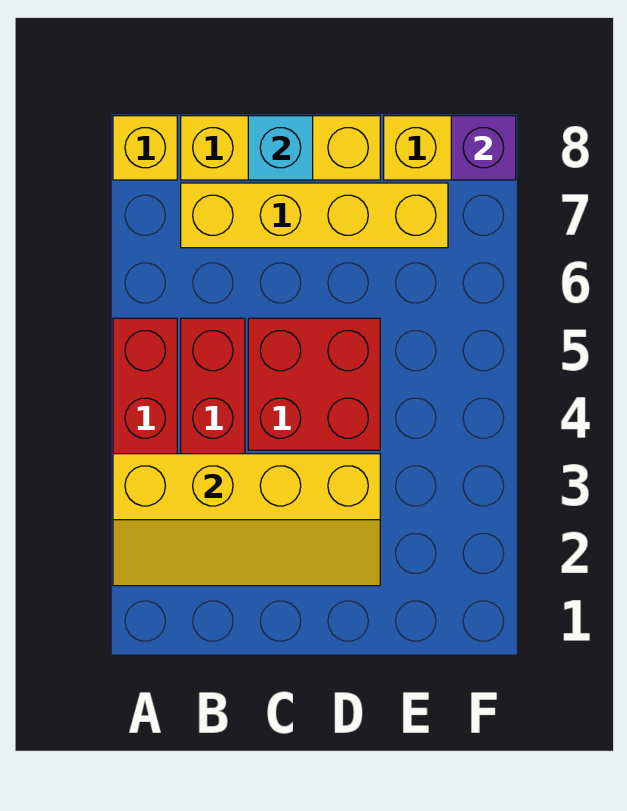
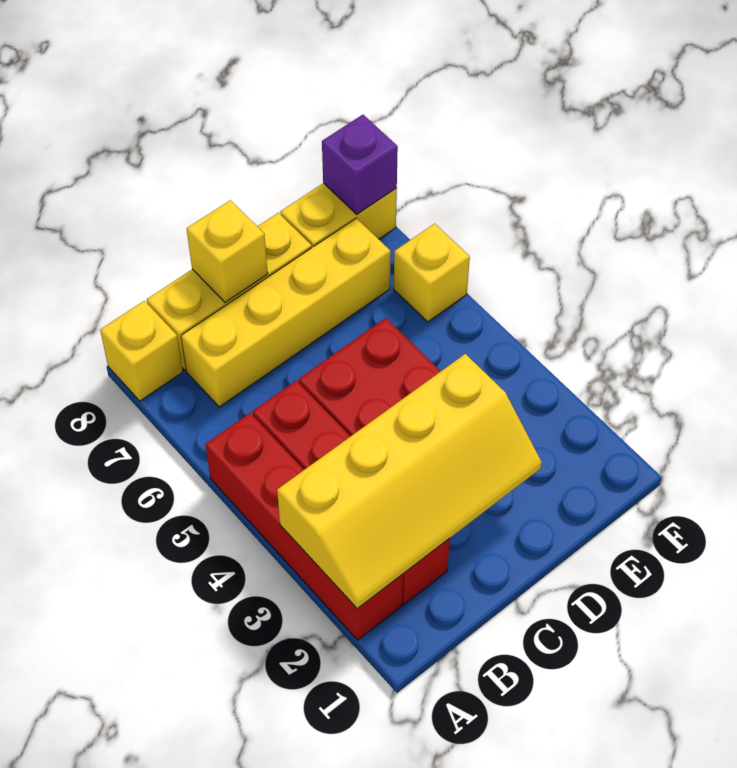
cyan brick C8 level 2 -> yellow brick C8 level 2
none -> yellow brick F6 level 1

